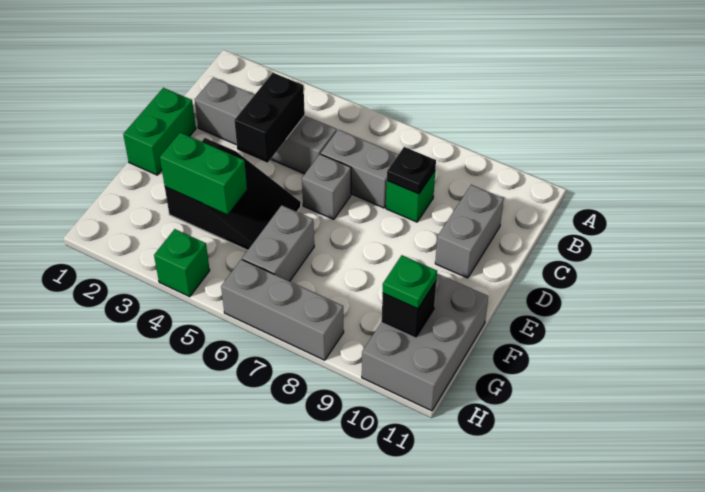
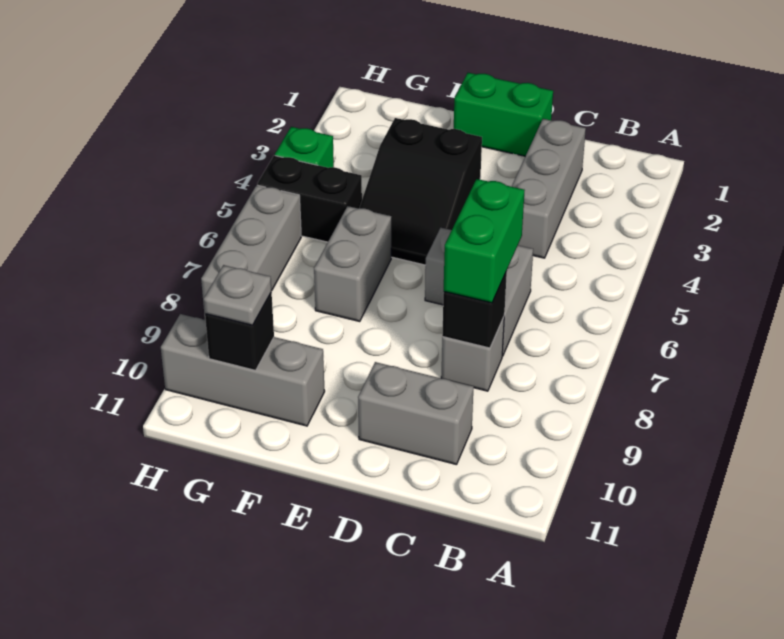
grey brick C2:C5 level 1 -> grey brick C2:C4 level 1
black brick C4:D4 level 2 -> black brick G5:H5 level 1
green brick C8 level 1 -> grey brick C8 level 1
black plate C8 level 2 -> black brick C8 level 2
green brick F3:F4 level 2 -> green brick C7:C8 level 3
grey brick F6:G6 level 1 -> grey brick F6:F7 level 1
grey brick F10:H11 level 1 -> grey brick F10:H10 level 1
green plate G10 level 3 -> grey plate G10 level 3

